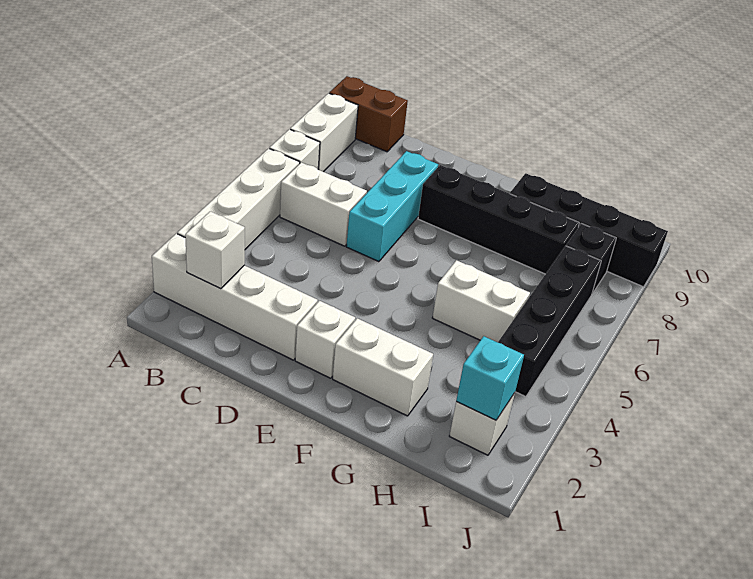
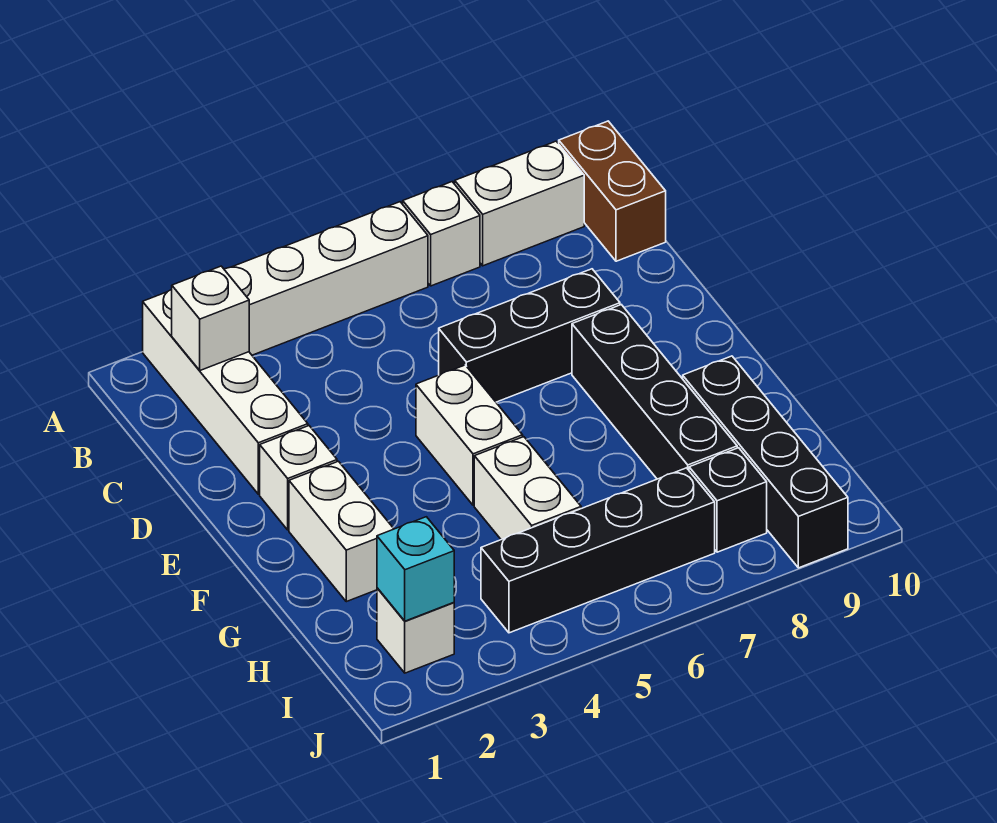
white brick B6:C6 level 1 -> white brick E5:F5 level 1
cyan brick D6:D8 level 1 -> black brick D6:D8 level 1

